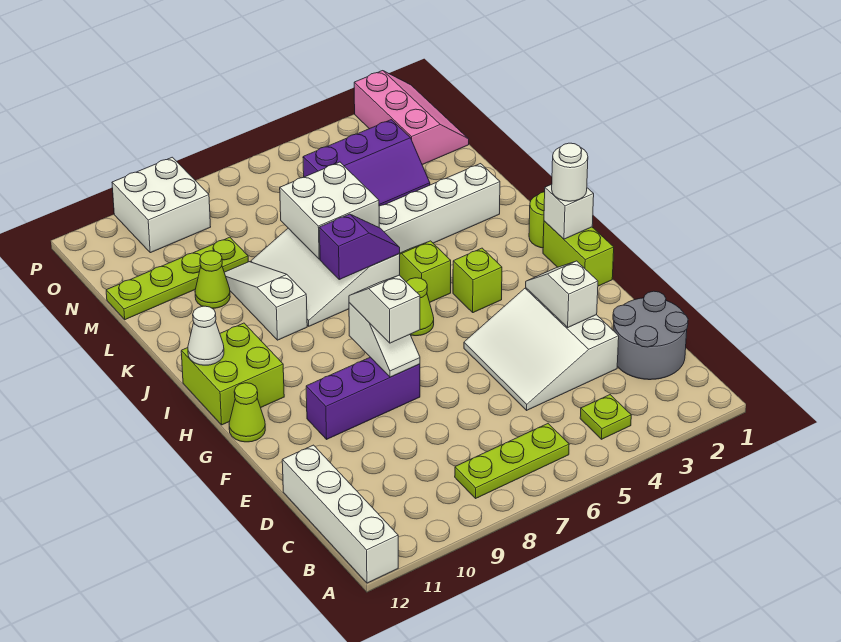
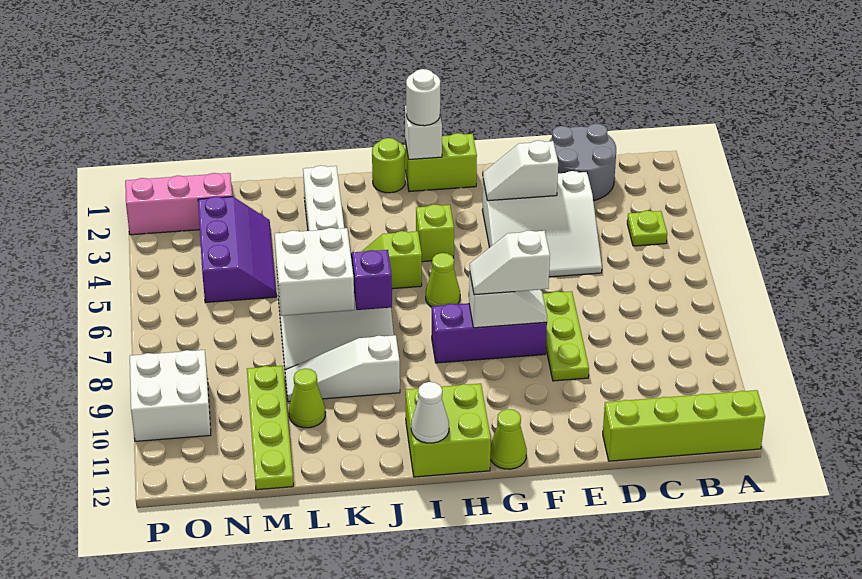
white brick A12:D12 level 1 -> lime brick A12:D12 level 1
lime plate B6:B8 level 1 -> lime plate E7:E9 level 1
purple brick F8:F10 level 1 -> purple brick F8:H8 level 1

